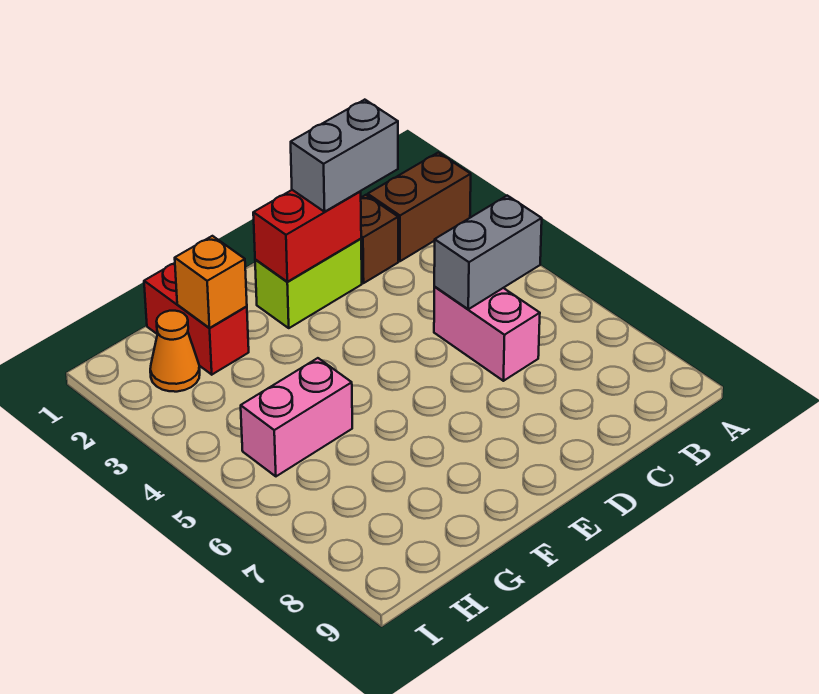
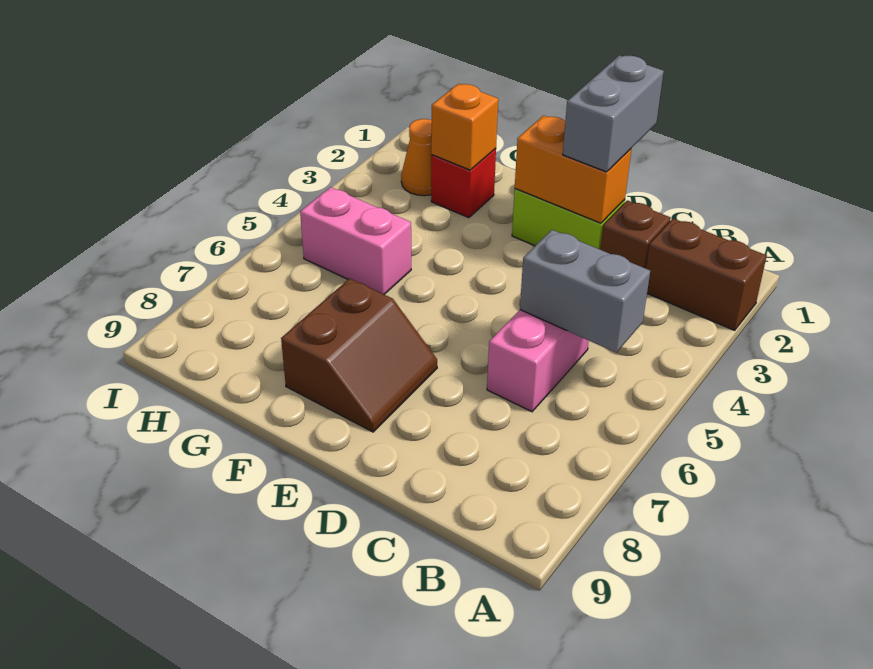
grey brick C2:D2 level 3 -> grey brick D1:D2 level 3
red brick D2:E2 level 2 -> orange brick D2:E2 level 2
none -> brown slope E7:F8 level 1 top F
red brick G1:G2 level 1 -> red brick G2 level 1

